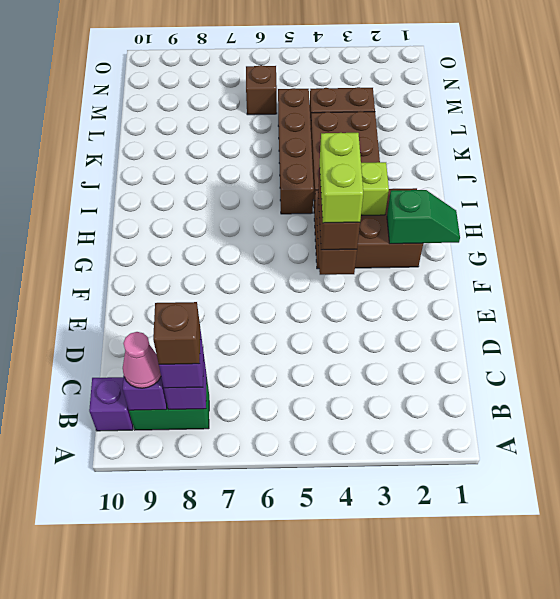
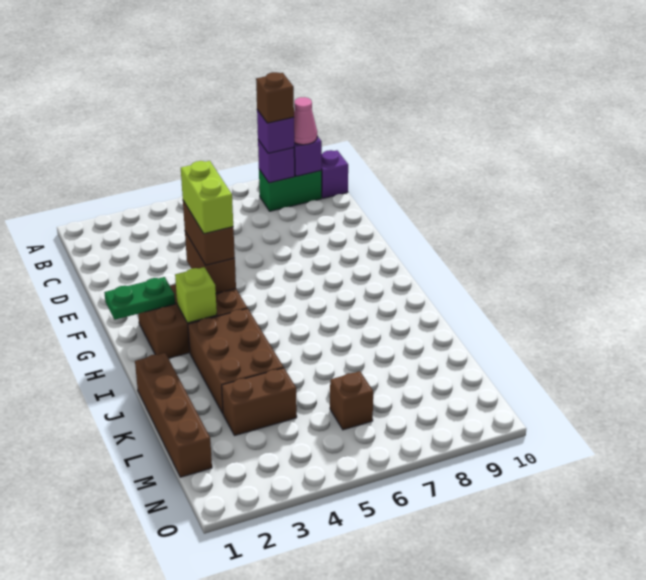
green slope G1:G2 level 2 top 2 -> green plate G1:G2 level 2
brown brick I5:L5 level 1 -> brown brick J1:M1 level 1

